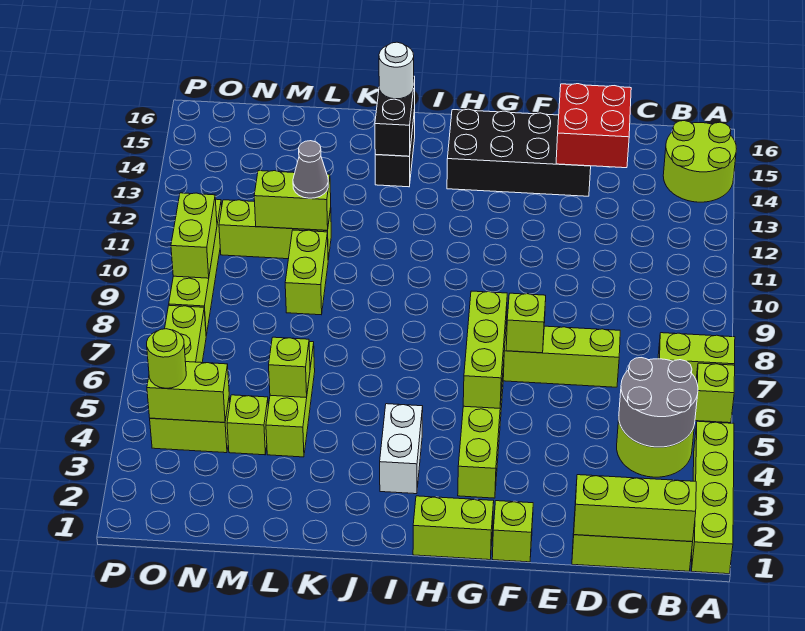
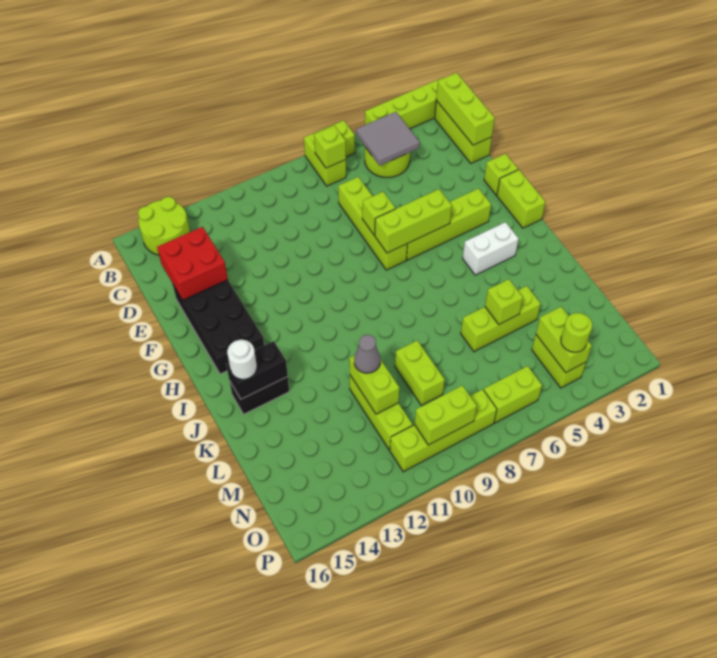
grey round brick B4:C5 level 2 -> grey tile B4:C5 level 2
lime brick L9:L10 level 1 -> lime brick L9:M9 level 1
lime brick M4 level 1 -> lime brick B7 level 2

